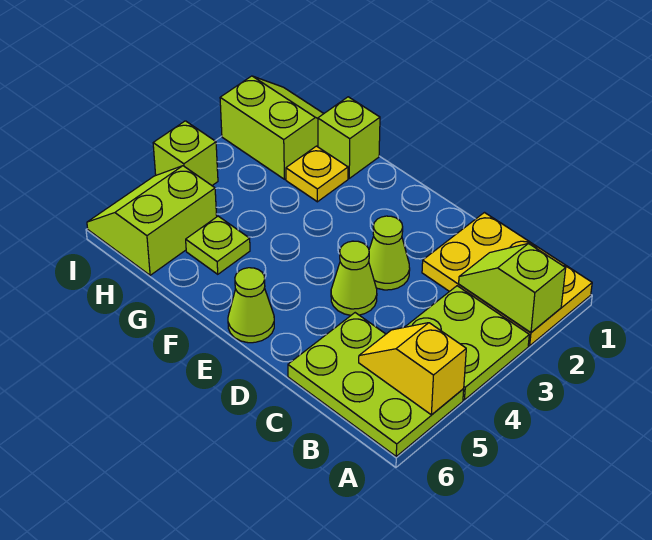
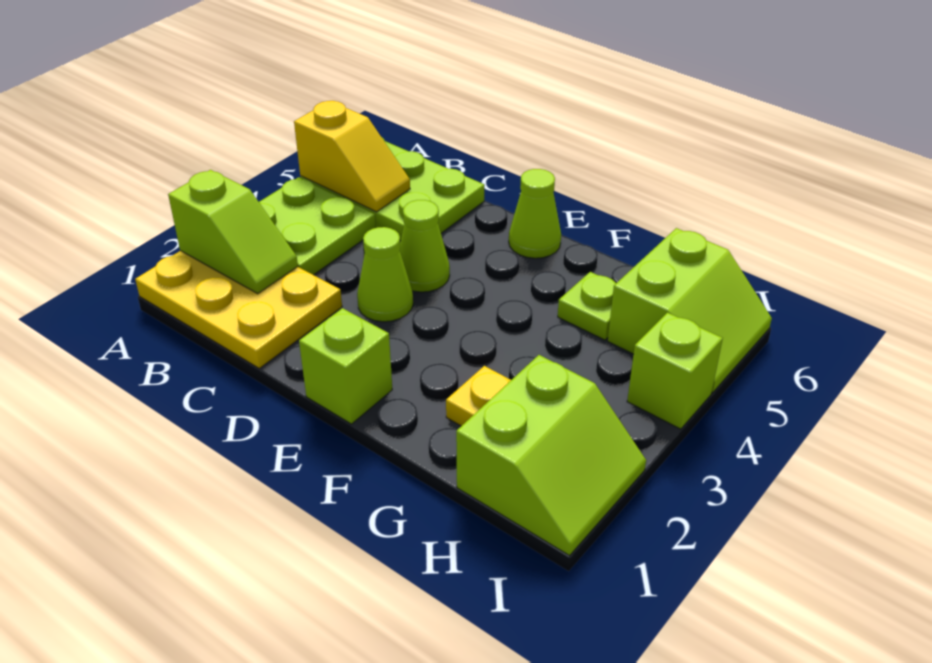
lime brick G1 level 1 -> lime brick E1 level 1
lime slope H1:I2 level 1 top 2 -> lime slope H1:I2 level 1 top H

